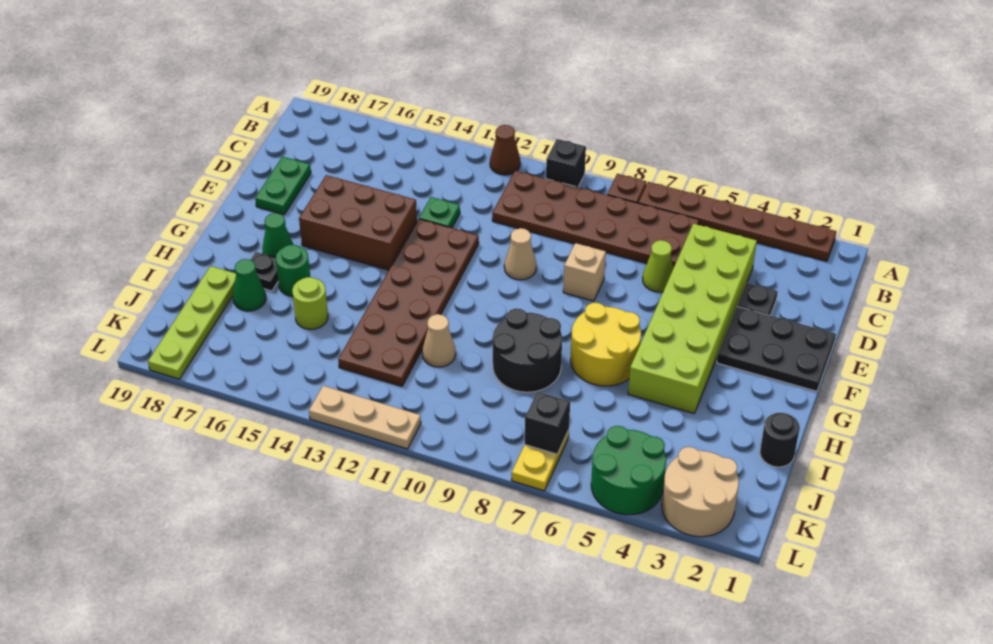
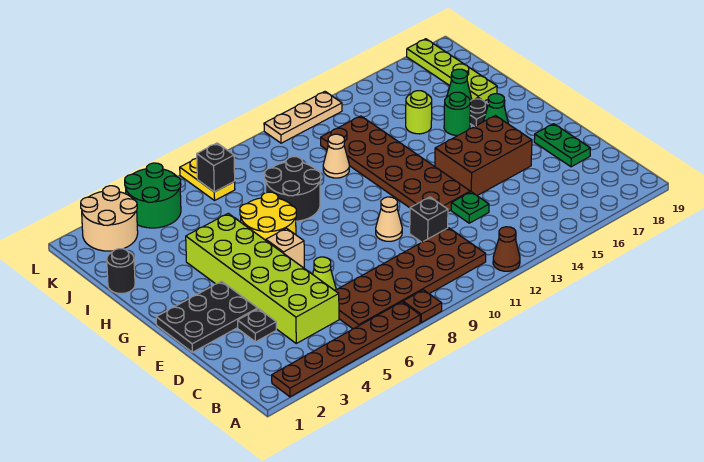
black brick A10 level 1 -> black brick D11 level 1
tan brick E8 level 1 -> tan brick F6 level 1

